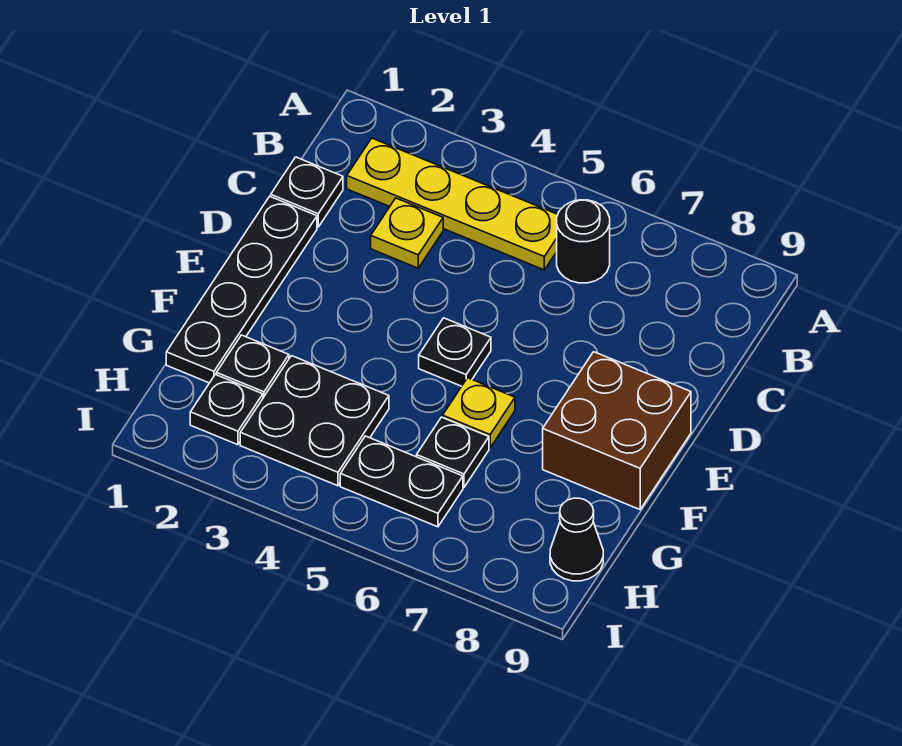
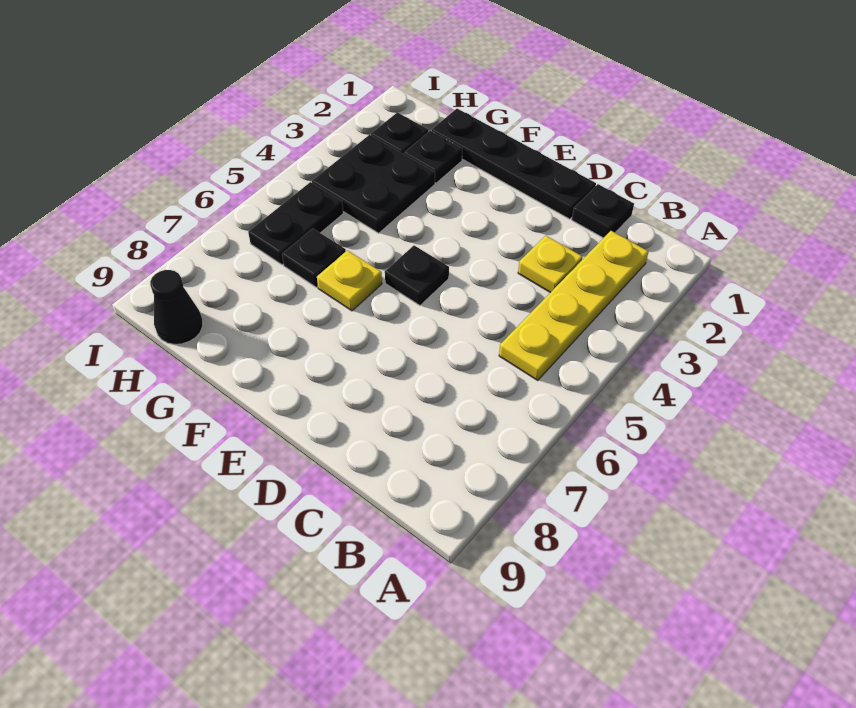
black round brick B6 level 1 -> none
brown brick E8:F9 level 1 -> none

